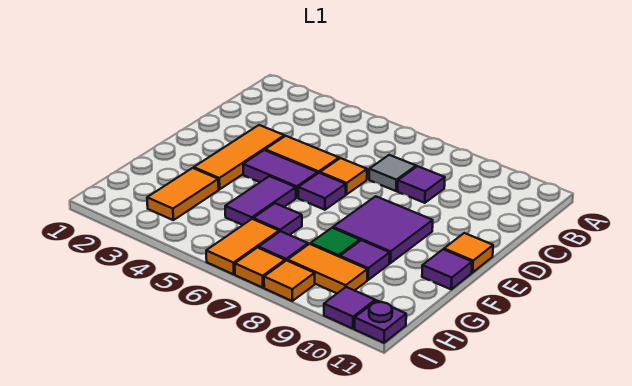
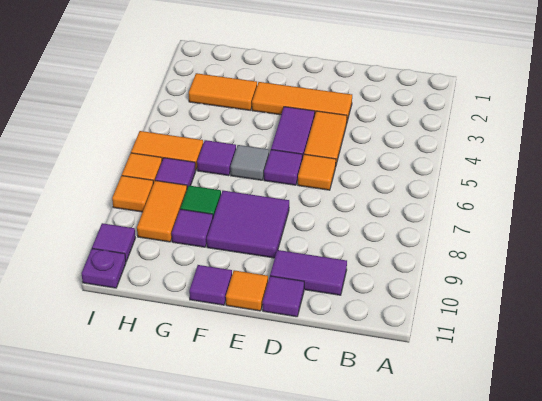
grey tile C7 level 1 -> grey tile F6 level 1
purple tile C8 level 1 -> purple tile D11 level 1
purple tile F5:G5 level 1 -> purple tile C10:D10 level 1

